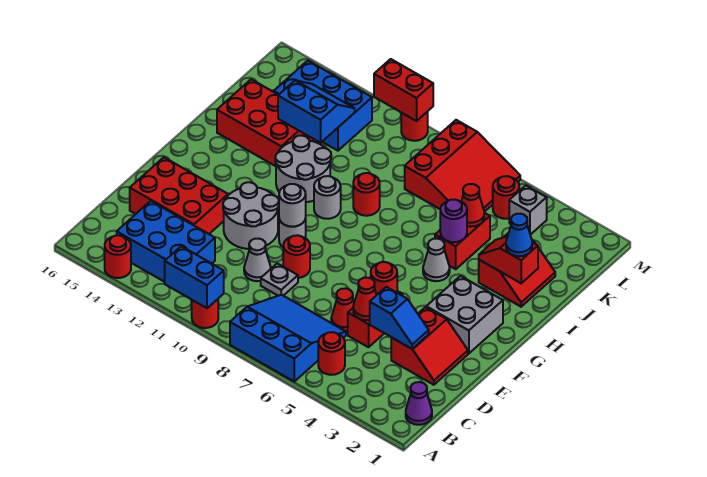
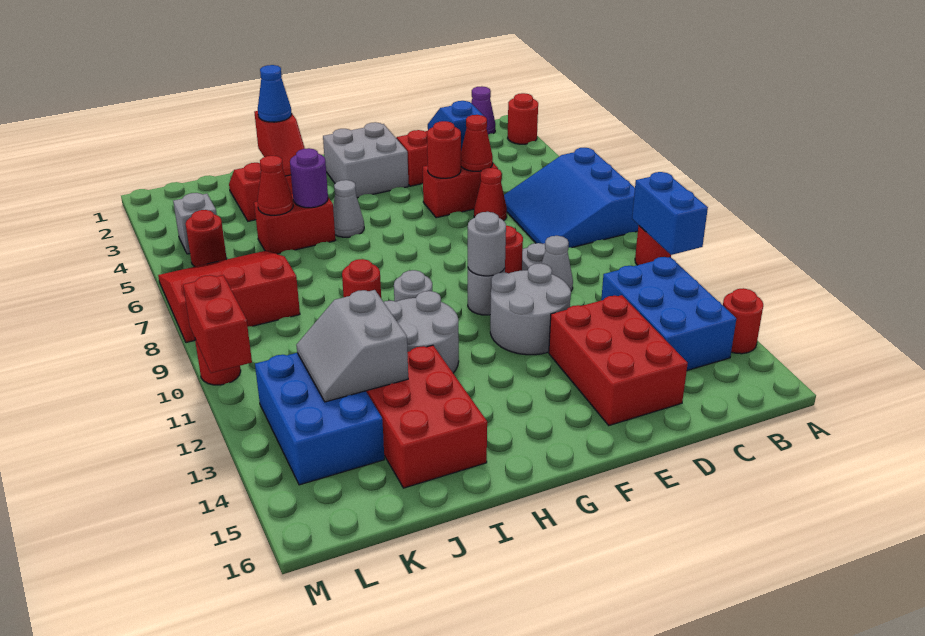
red round brick B5 level 1 -> red round brick A2 level 1
blue slope J12:K13 level 2 top J -> grey slope J12:K13 level 2 top J

